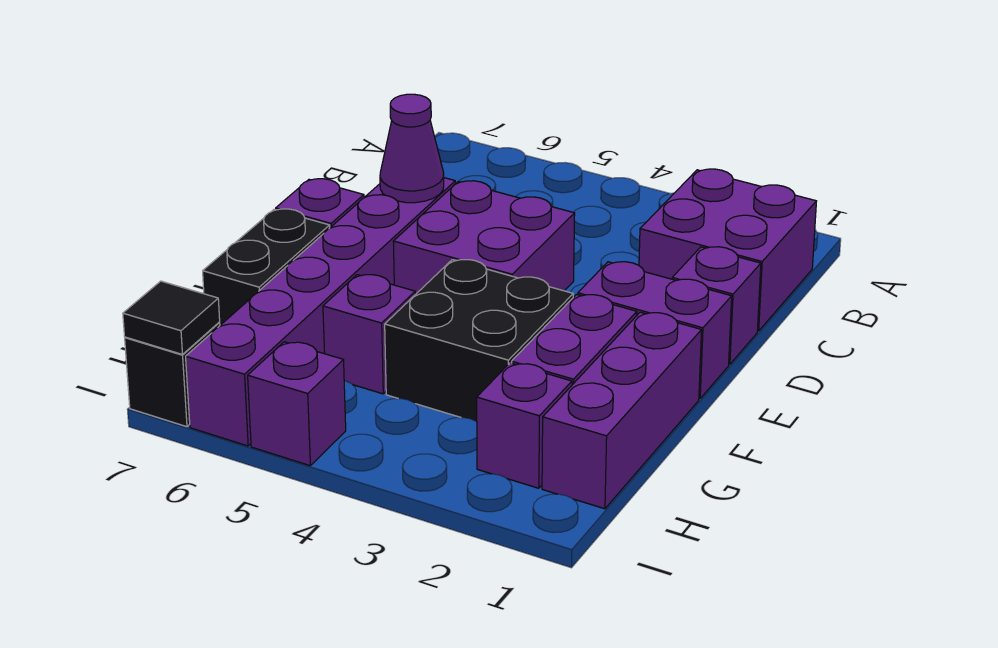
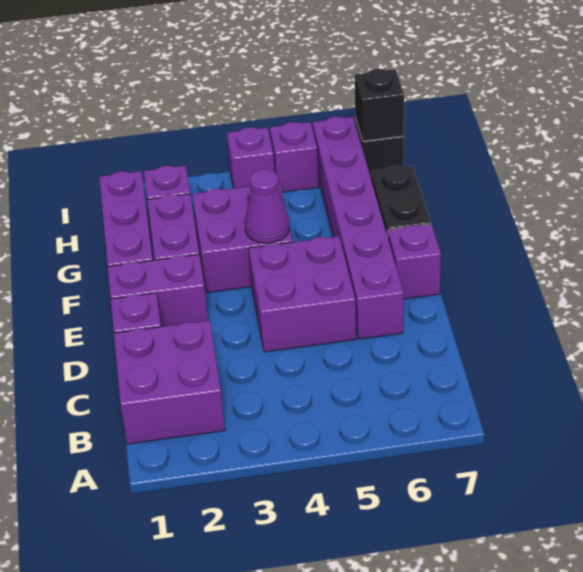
purple cone D6 level 2 -> purple cone F4 level 2
black brick F3:G4 level 1 -> purple brick F3:G4 level 1
purple brick G5 level 1 -> purple brick I4 level 1
black tile I7 level 2 -> black brick I7 level 2

